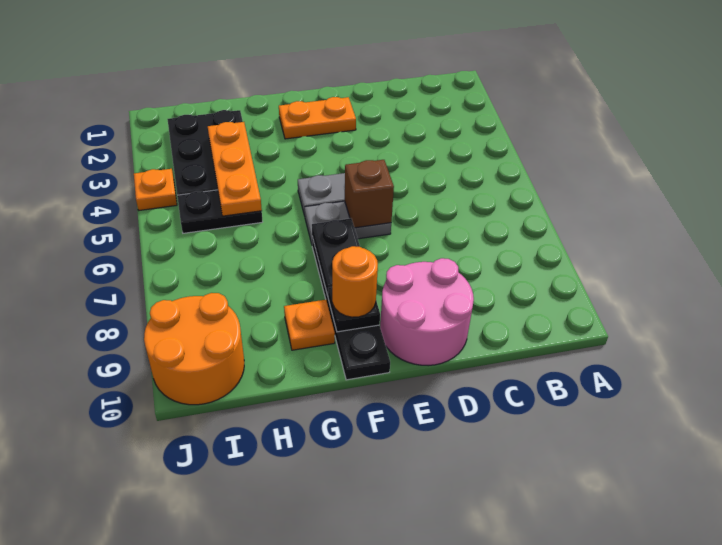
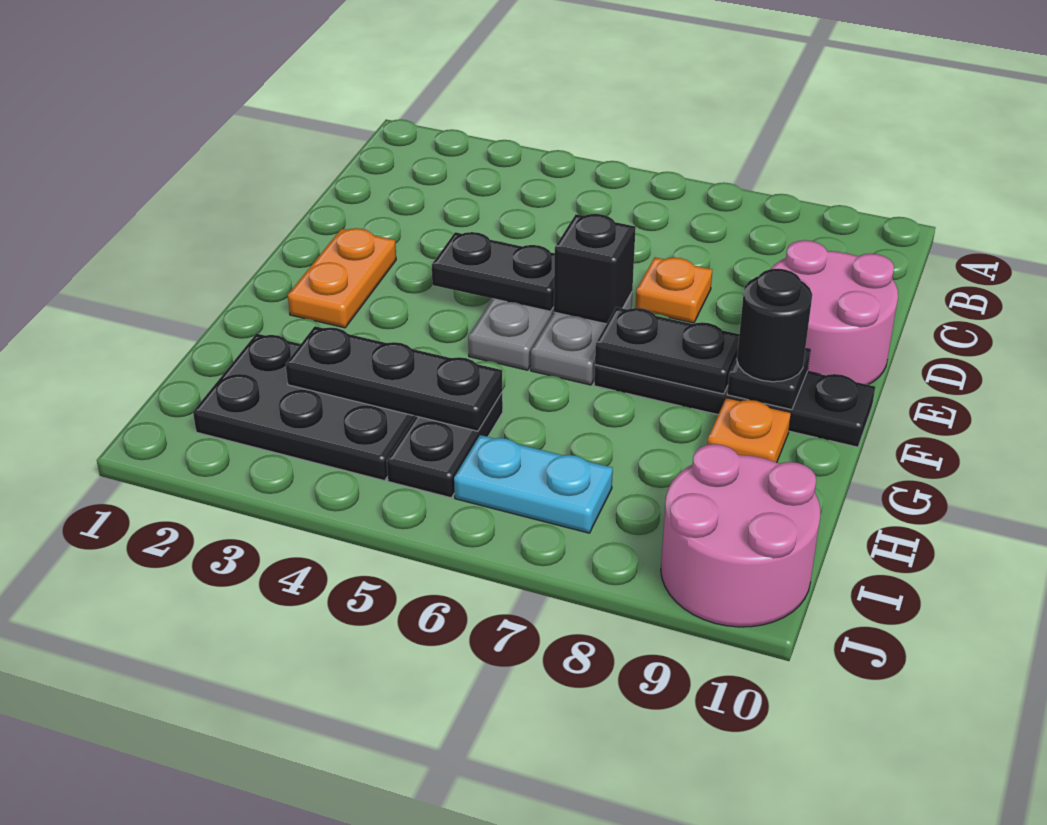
none -> black plate E4:E5 level 2
brown brick E6 level 2 -> black brick E6 level 2
orange round brick F9 level 3 -> black round brick F9 level 3
orange plate H3:H5 level 2 -> black plate H3:H5 level 2
none -> cyan plate I6:I7 level 1
orange round brick I9:J10 level 1 -> pink round brick I9:J10 level 1
orange plate J4 level 1 -> orange plate D7 level 1

